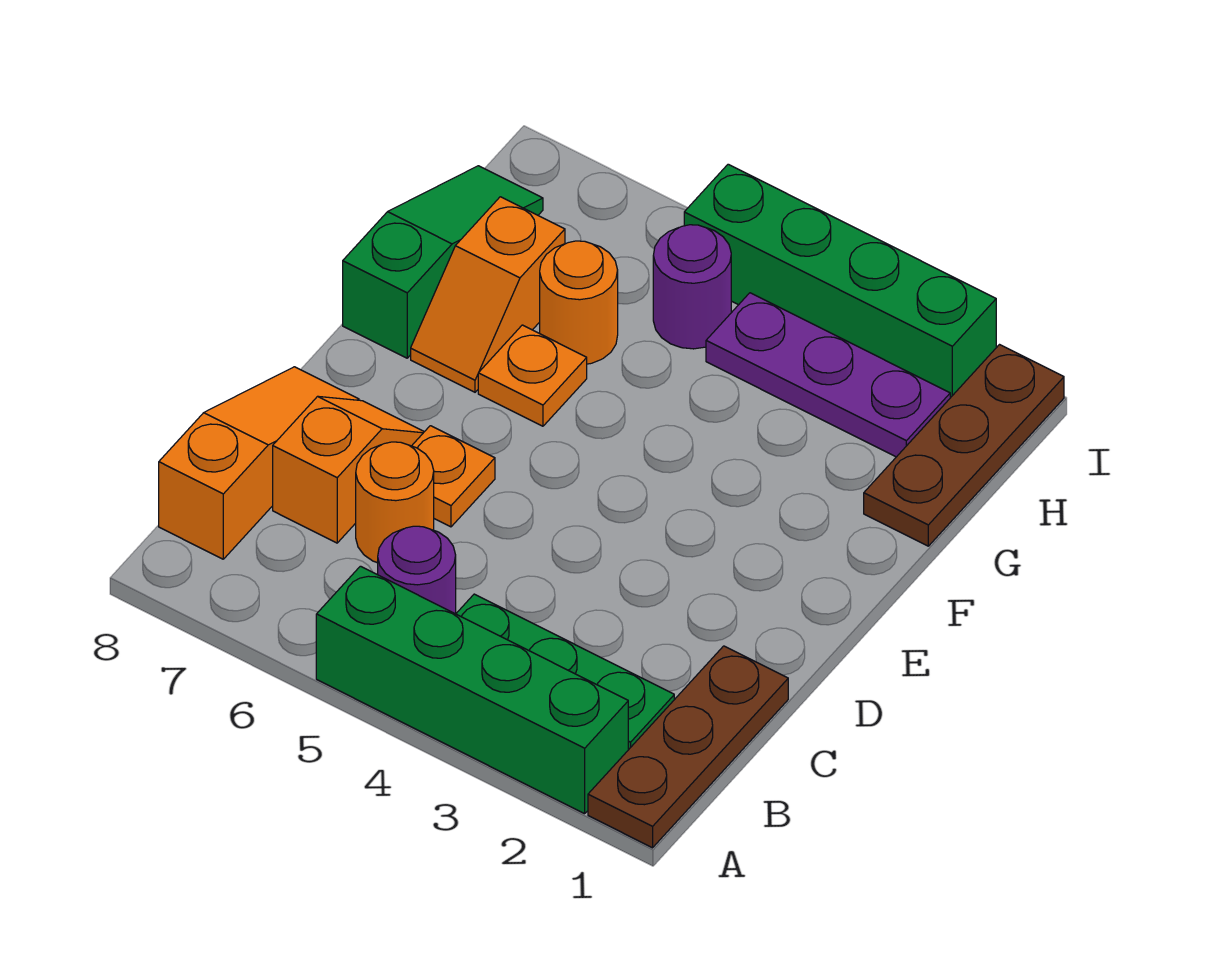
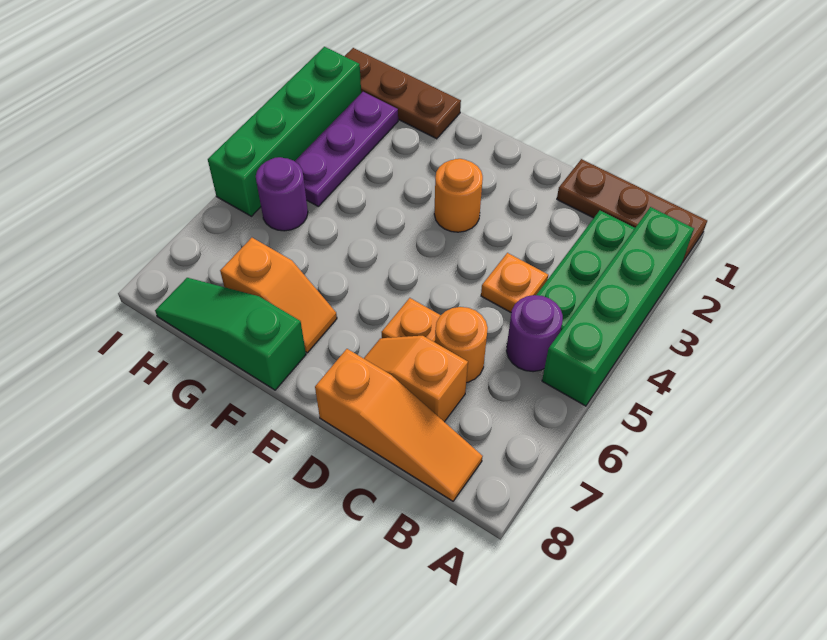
orange slope B8:D8 level 1 top B -> orange slope B8:D8 level 1 top D
orange plate F6 level 1 -> orange plate C4 level 1
orange round brick G6 level 1 -> orange round brick E3 level 1

